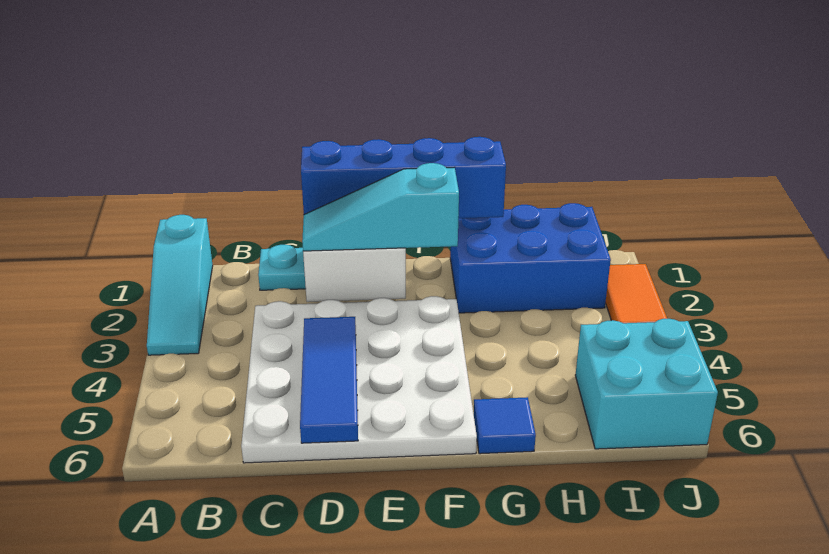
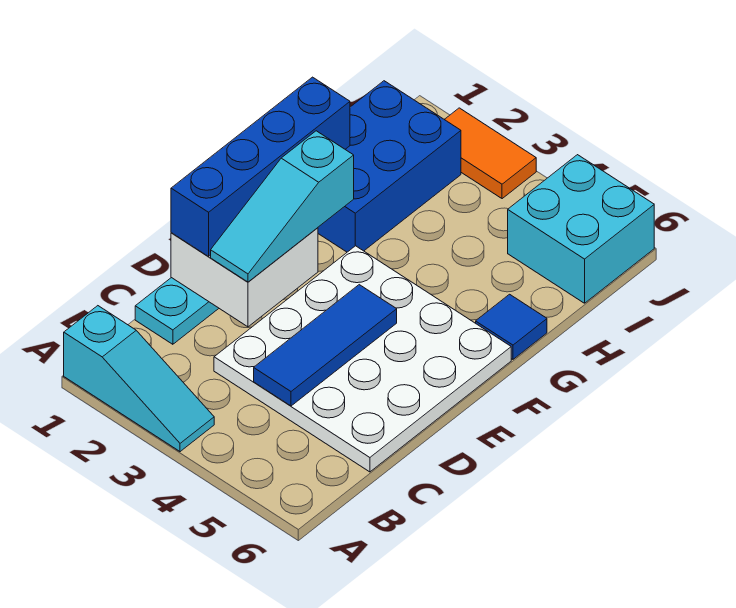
blue tile D4:D6 level 2 -> blue tile C4:E4 level 2

